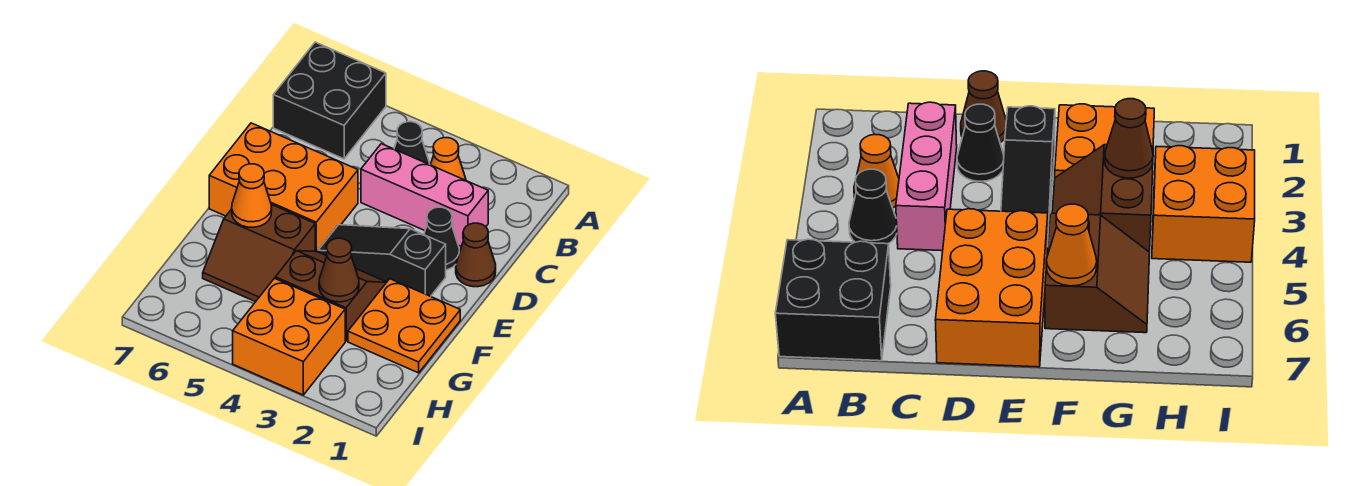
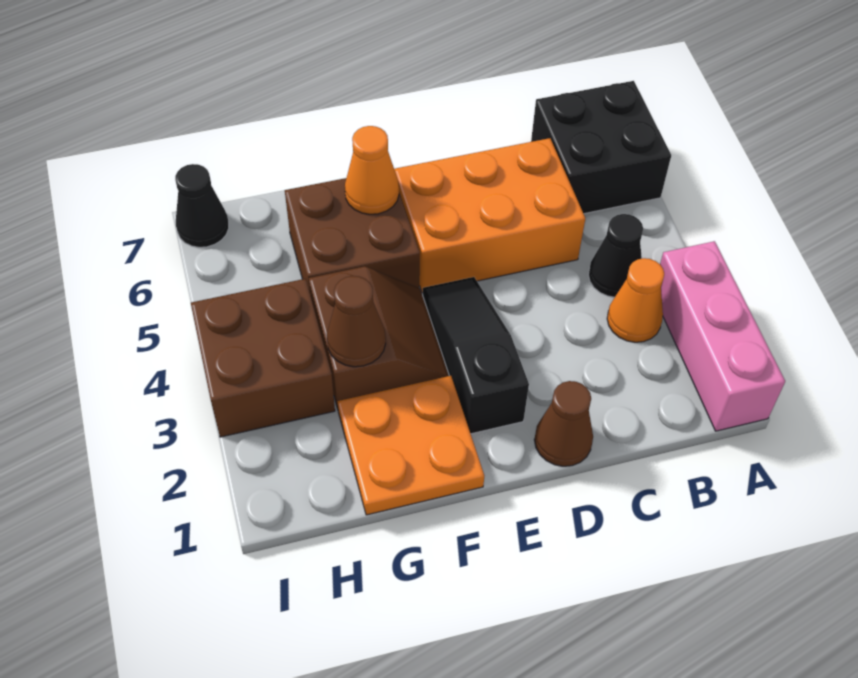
pink brick C2:C4 level 1 -> pink brick A1:A3 level 1
black cone D2 level 1 -> black cone I7 level 1
orange brick D5:E7 level 1 -> orange brick C5:E6 level 1
brown slope F5:G6 level 1 top F -> brown brick F5:G6 level 1
orange brick H3:I4 level 1 -> brown brick H3:I4 level 1

